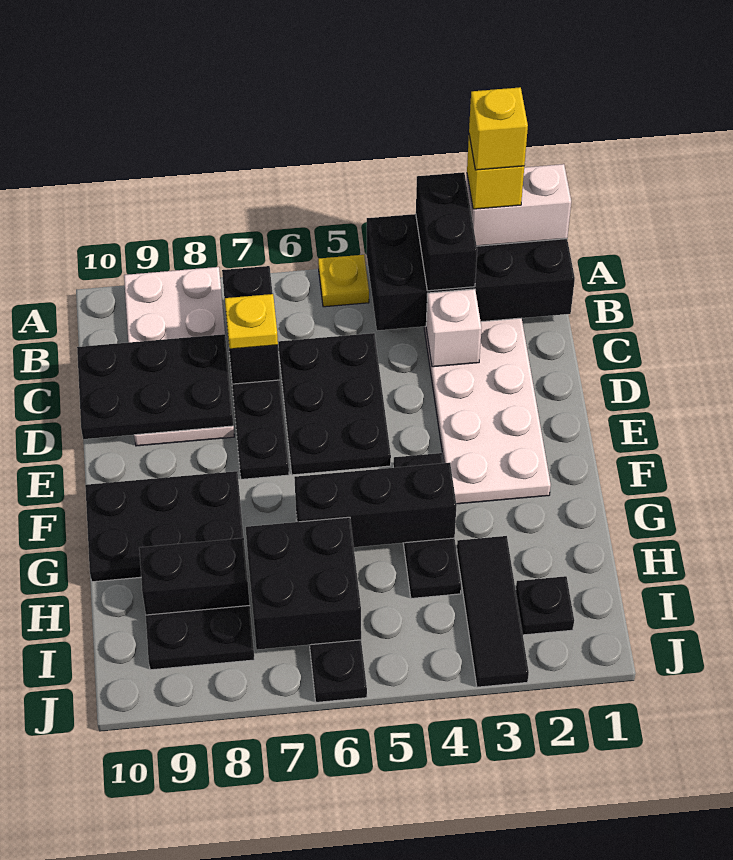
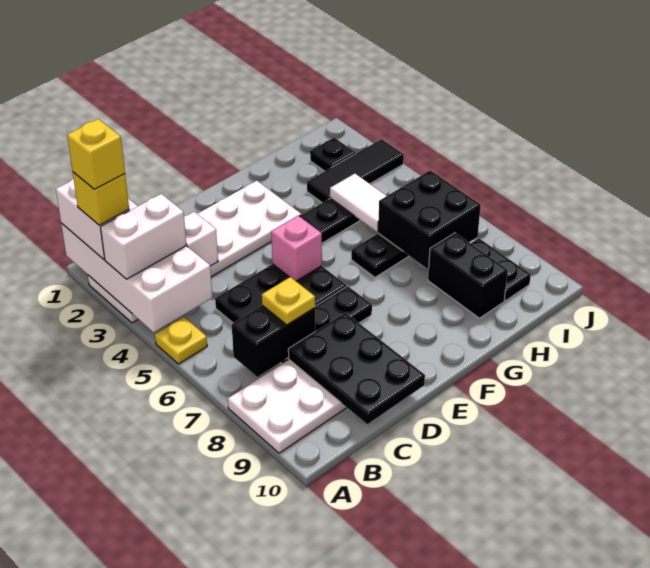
black brick A1:B4 level 2 -> white brick A1:B4 level 2
black brick A3:B3 level 3 -> white brick A3:B3 level 3
none -> pink brick E5 level 2
black plate F8:G10 level 1 -> none
black brick G4:G6 level 2 -> none
none -> white tile H4:H5 level 2

